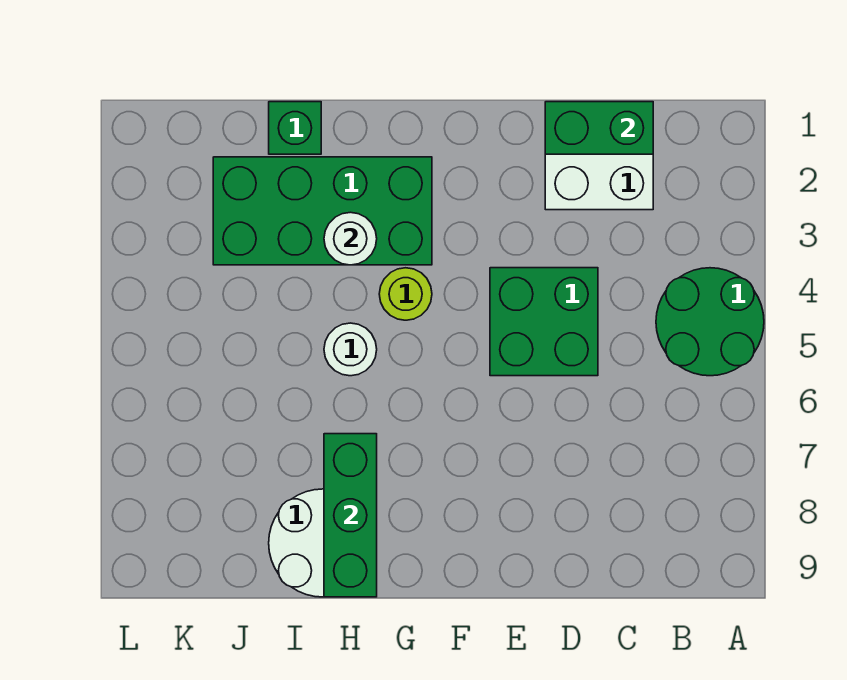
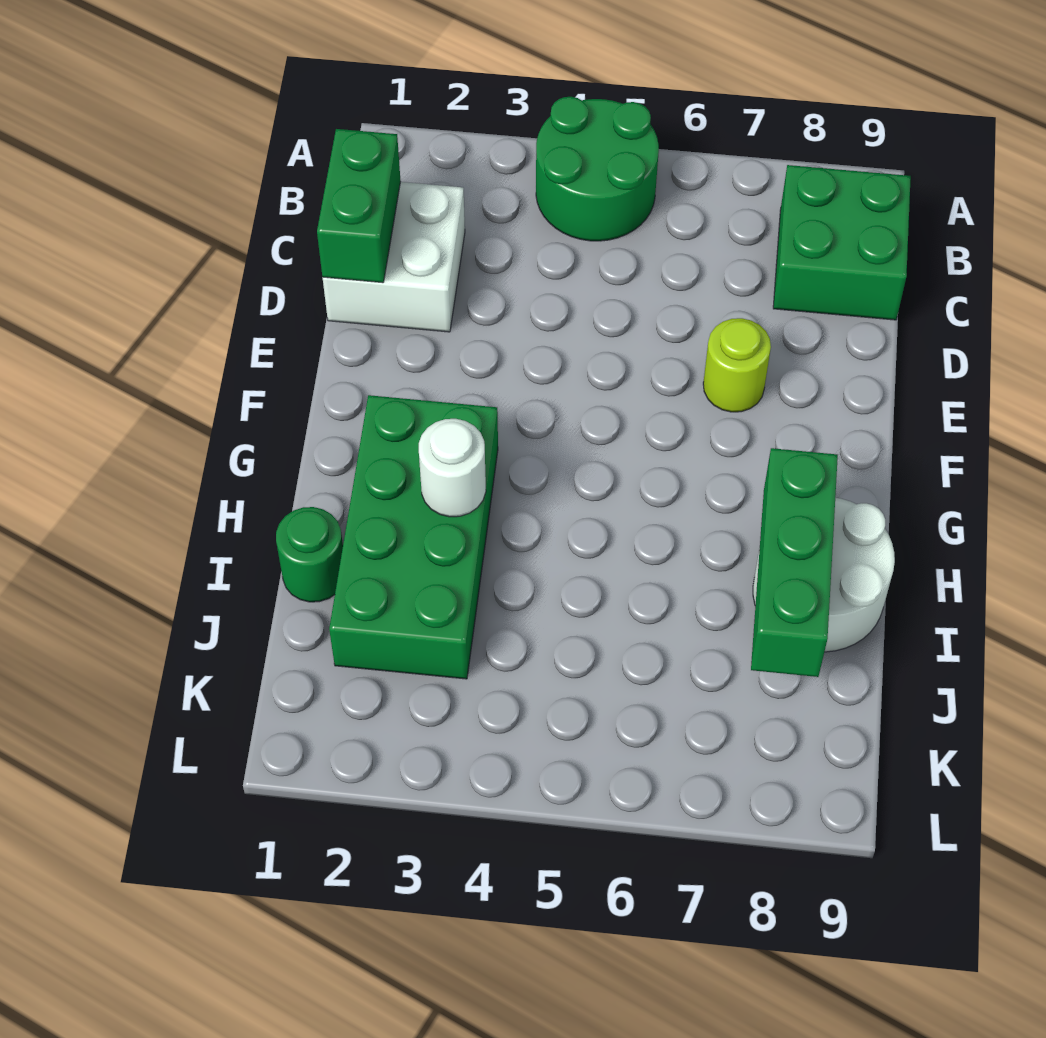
green brick D4:E5 level 1 -> green brick B8:C9 level 1
lime round brick G4 level 1 -> lime round brick E7 level 1
white round brick H5 level 1 -> none
green brick H7:H9 level 2 -> green brick H8:J8 level 2
green brick I1 level 1 -> green round brick I1 level 1

